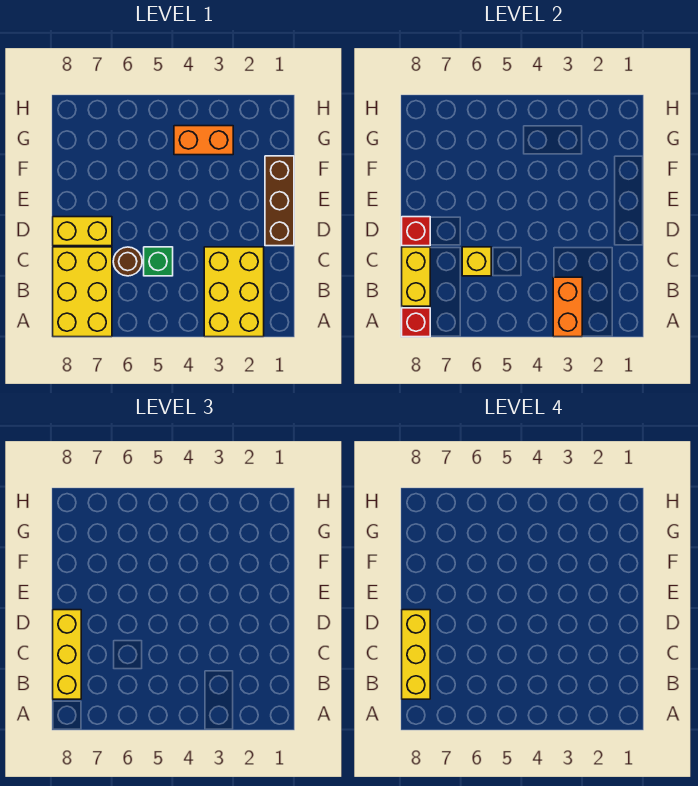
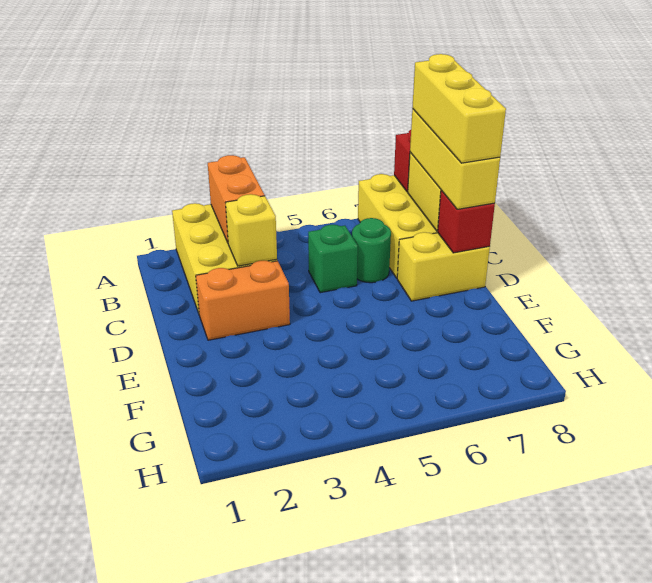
brown round brick C6 level 1 -> green round brick C6 level 1
yellow brick C6 level 2 -> yellow brick C3 level 2
brown brick D1:F1 level 1 -> none
orange brick G3:G4 level 1 -> orange brick D2:D3 level 1

